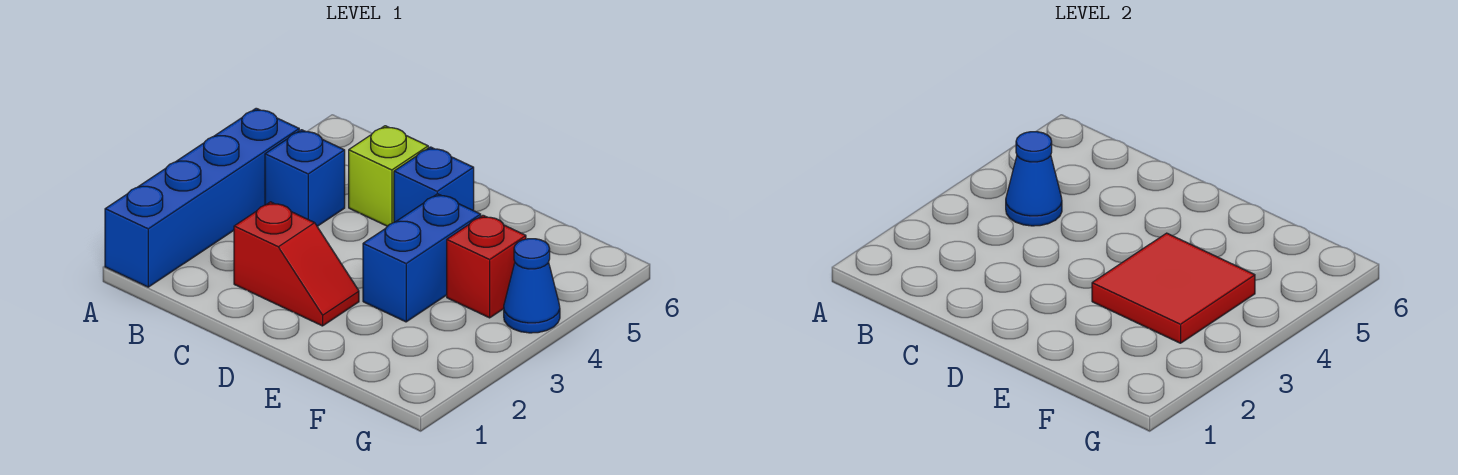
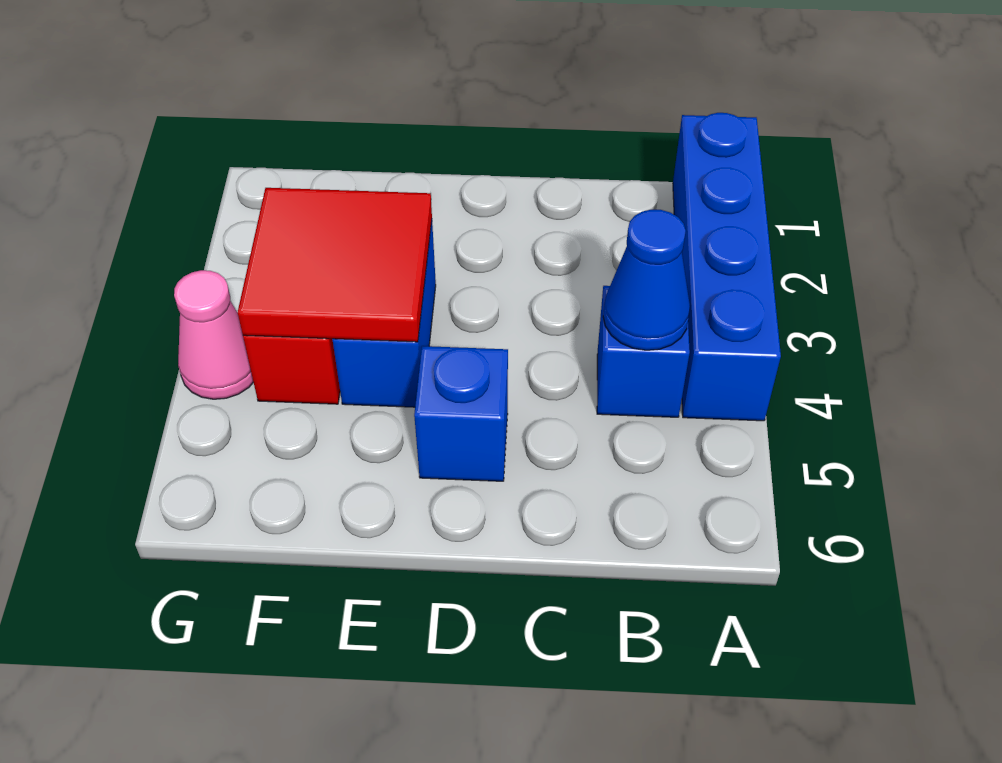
red slope C2:D2 level 1 top C -> none
lime brick C5 level 1 -> none
blue cone G4 level 1 -> pink cone G4 level 1

